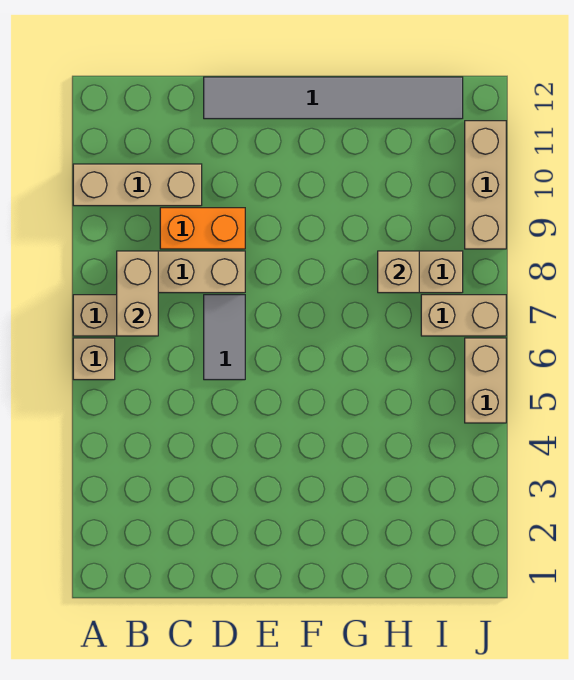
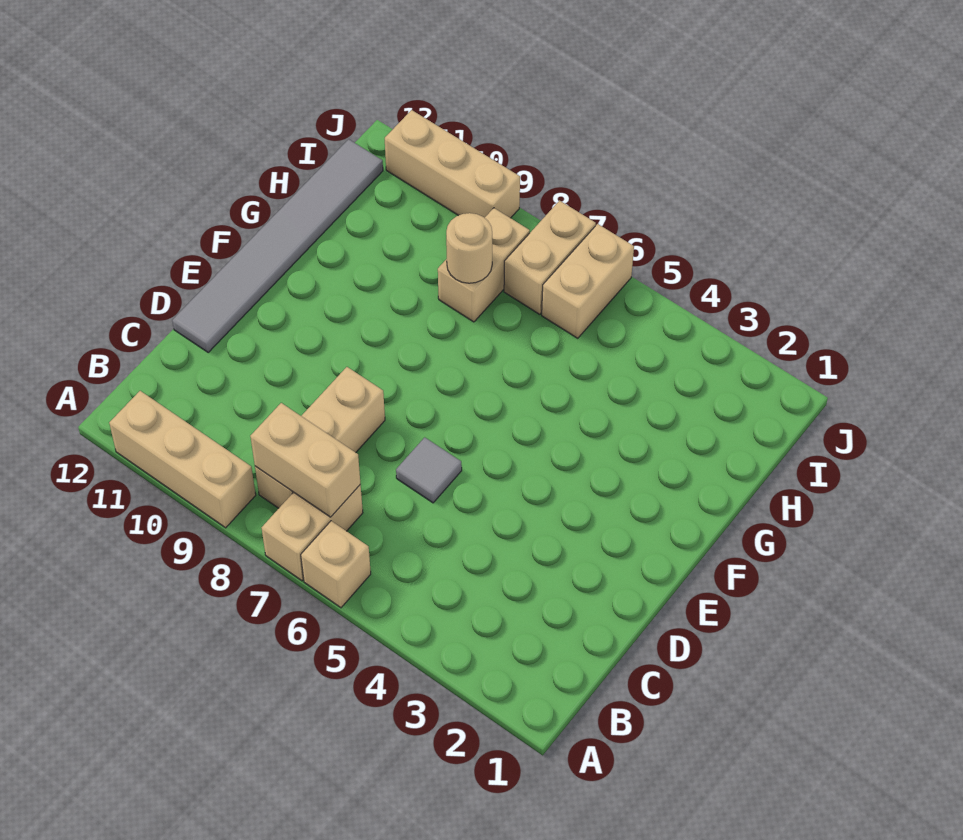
tan brick A10:C10 level 1 -> tan brick A9:A11 level 1
orange brick C9:D9 level 1 -> none
grey tile D6:D7 level 1 -> grey tile D6 level 1
tan brick H8 level 2 -> tan round brick H8 level 2
tan brick J5:J6 level 1 -> tan brick I6:J6 level 1

